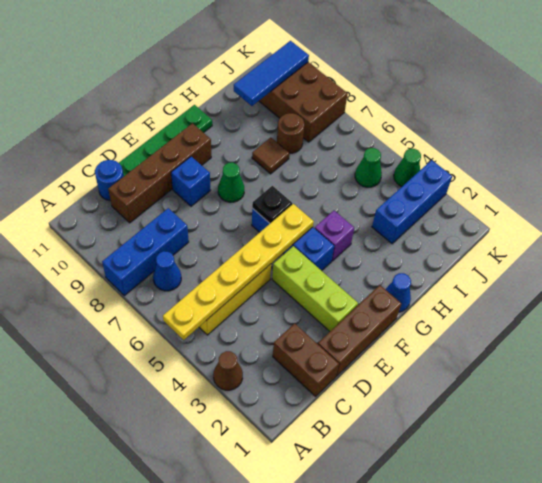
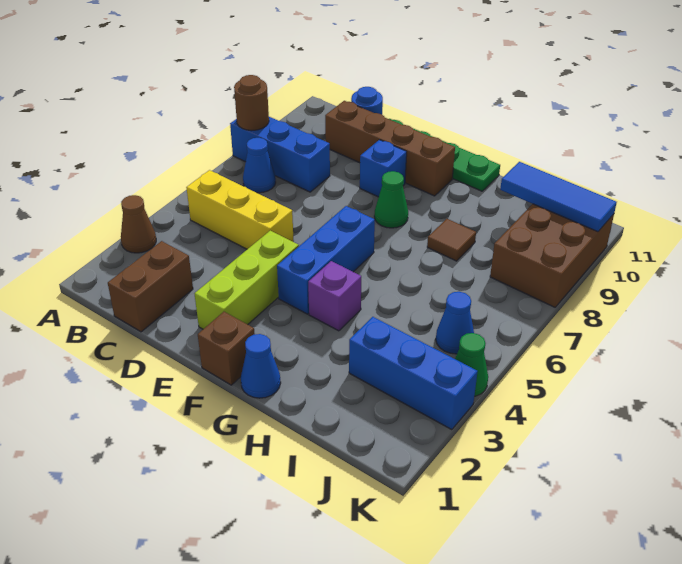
yellow plate A5:F5 level 2 -> none
brown brick D1:F1 level 1 -> brown brick F1 level 1
black plate F6 level 2 -> none
brown round brick I8 level 1 -> brown round brick A8 level 2
green cone J5 level 1 -> blue cone J5 level 1

